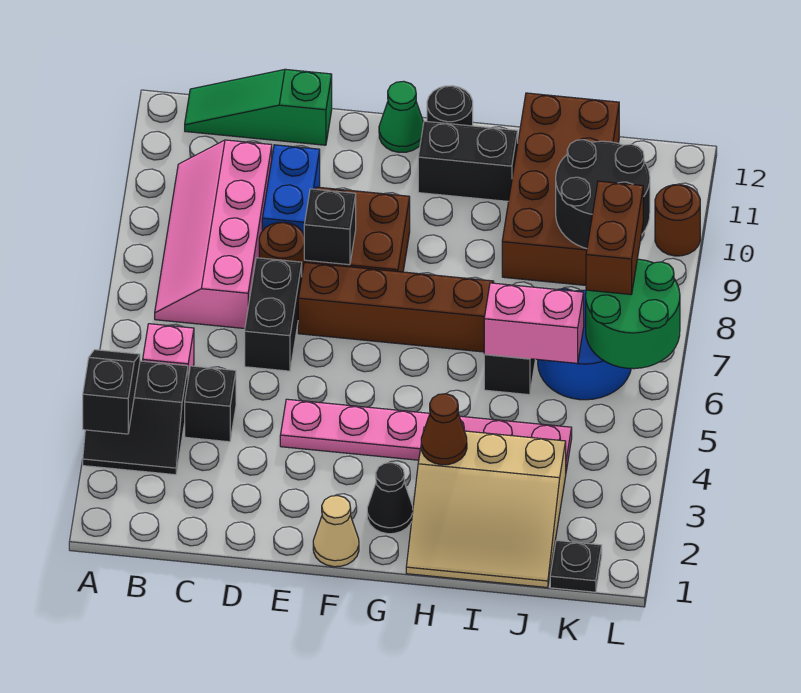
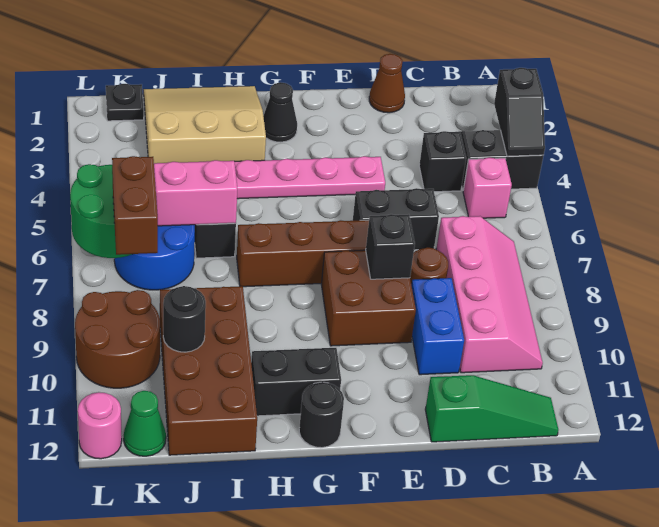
black brick D6:D7 level 1 -> black brick D6:E6 level 1
tan cone F1 level 1 -> none
green cone F12 level 1 -> green cone K12 level 1
brown cone H3 level 2 -> brown cone D1 level 1
black round brick J9:K10 level 2 -> black round brick J10 level 2
brown round brick L10 level 1 -> brown round brick K9:L10 level 1
none -> pink round brick L12 level 1

